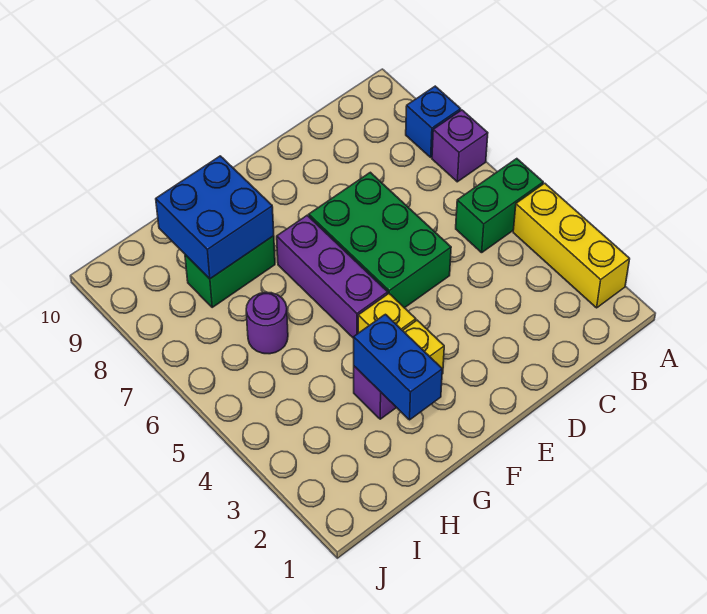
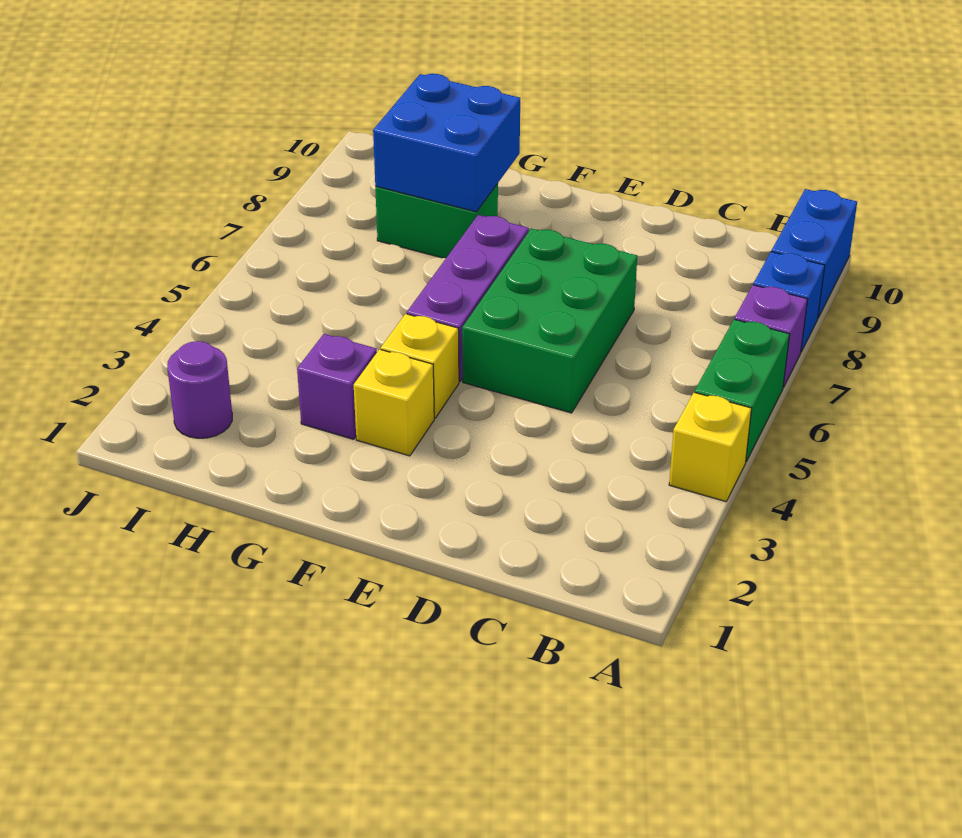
yellow brick A2:A4 level 1 -> yellow brick A4 level 1
green brick A5:B5 level 1 -> green brick A5:A6 level 1
blue brick G2:G3 level 2 -> blue brick A9:A10 level 1
purple round brick H6 level 1 -> purple round brick I2 level 1

